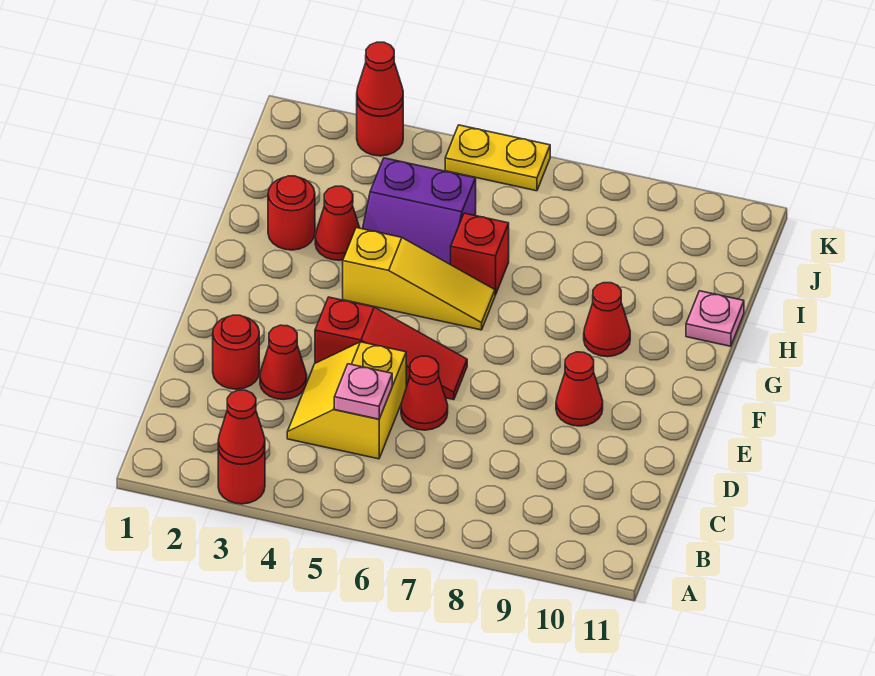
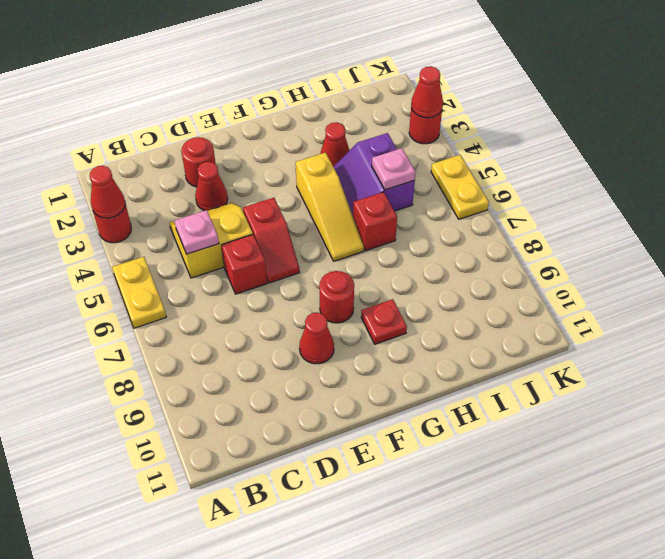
none -> yellow plate A5:A6 level 1
red cone D6 level 1 -> red brick D6 level 1
red slope E4:E6 level 1 top 4 -> red slope E5:E6 level 1 top 5
red cone G9 level 1 -> red plate G9 level 1
red round brick H2 level 1 -> red round brick F8 level 1
pink plate H11 level 1 -> pink plate I5 level 2

